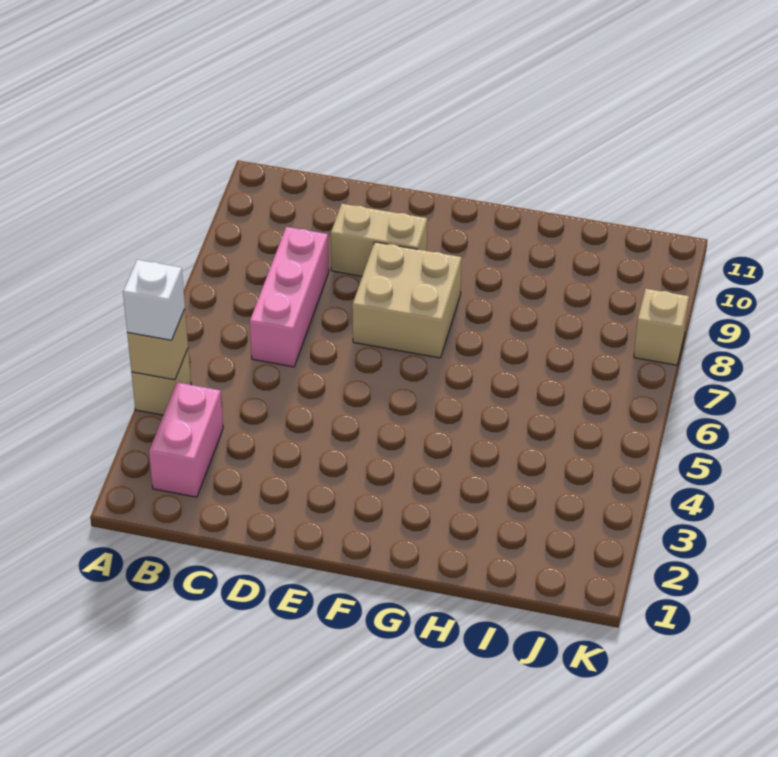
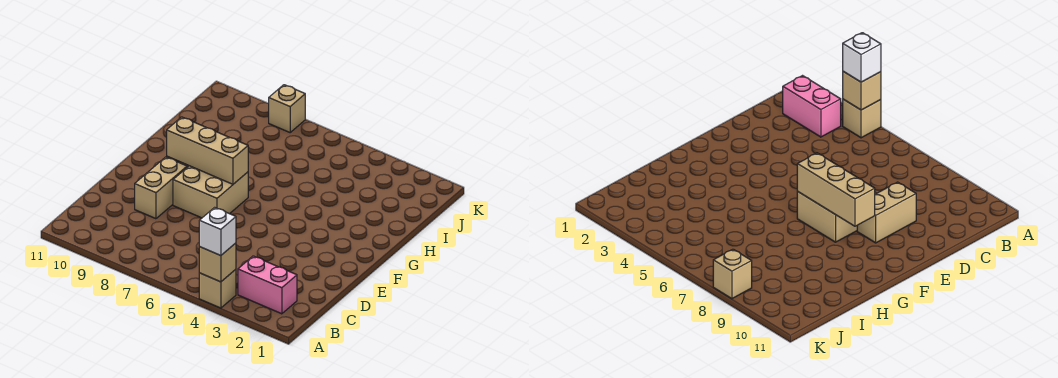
pink brick C6:C8 level 1 -> none
none -> tan brick F7:F9 level 2

